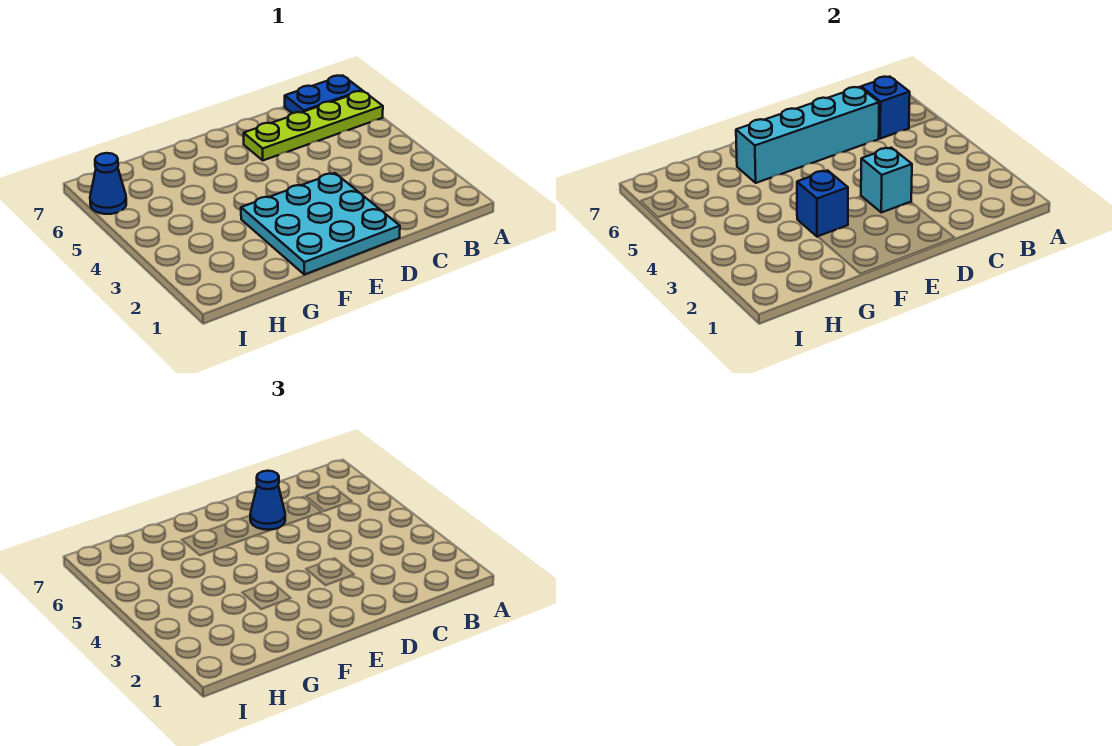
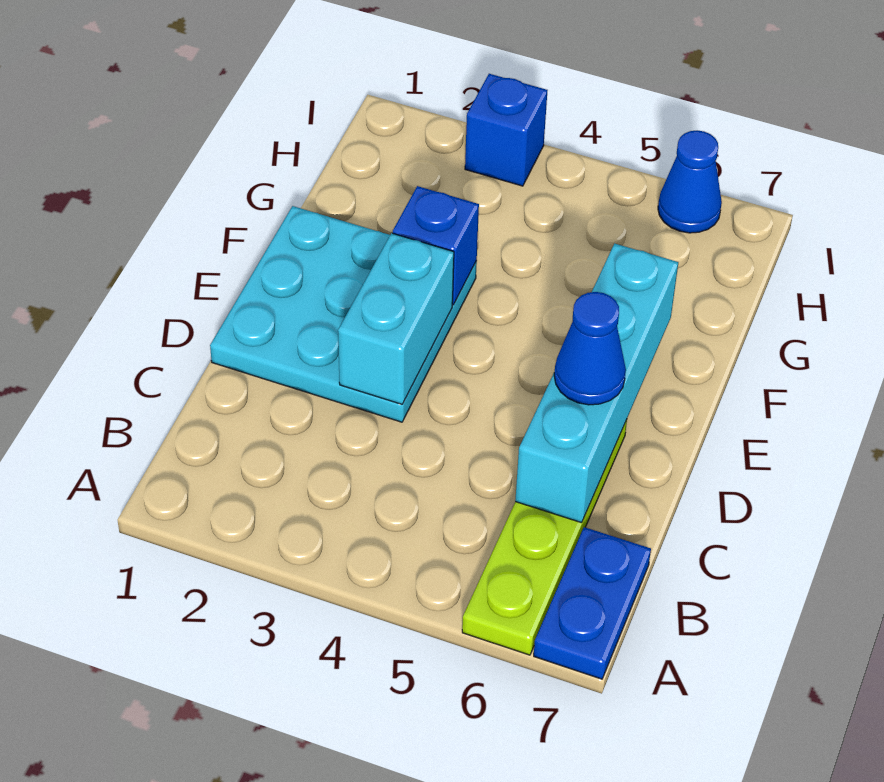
blue brick B6 level 2 -> blue brick I3 level 1
cyan brick D3 level 2 -> cyan brick D3:E3 level 2

